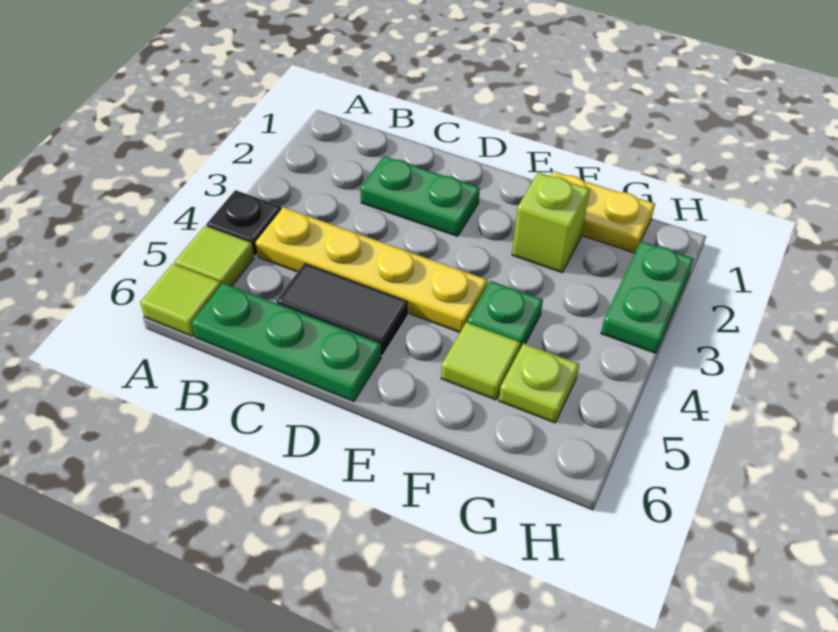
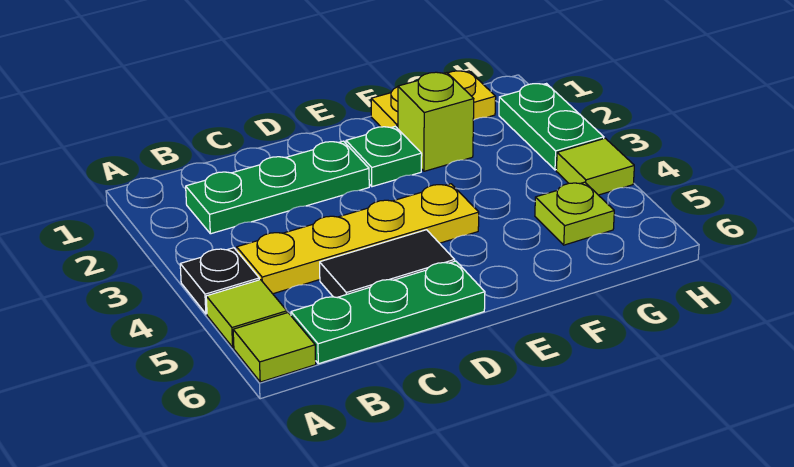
green plate C2:D2 level 1 -> green plate B2:D2 level 1
green plate F4 level 1 -> green plate E2 level 1
lime tile F5 level 1 -> lime tile H4 level 1

